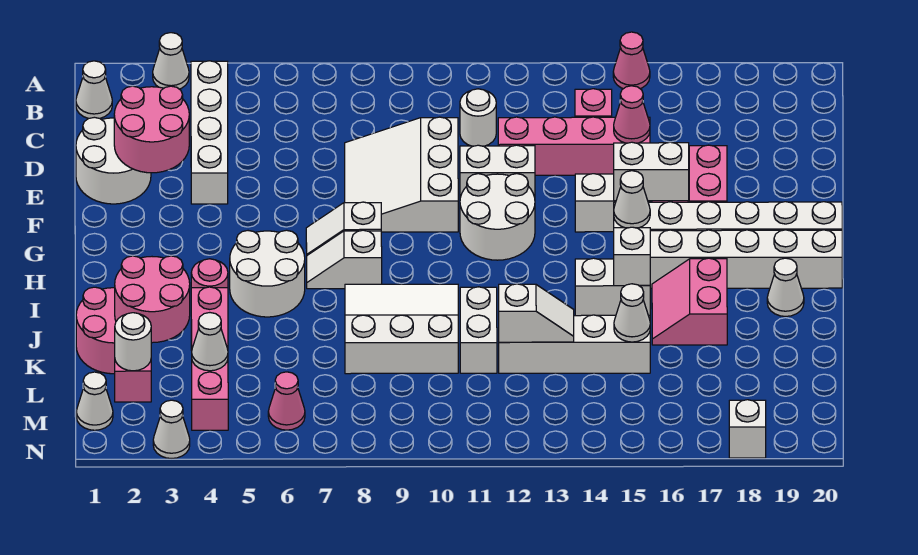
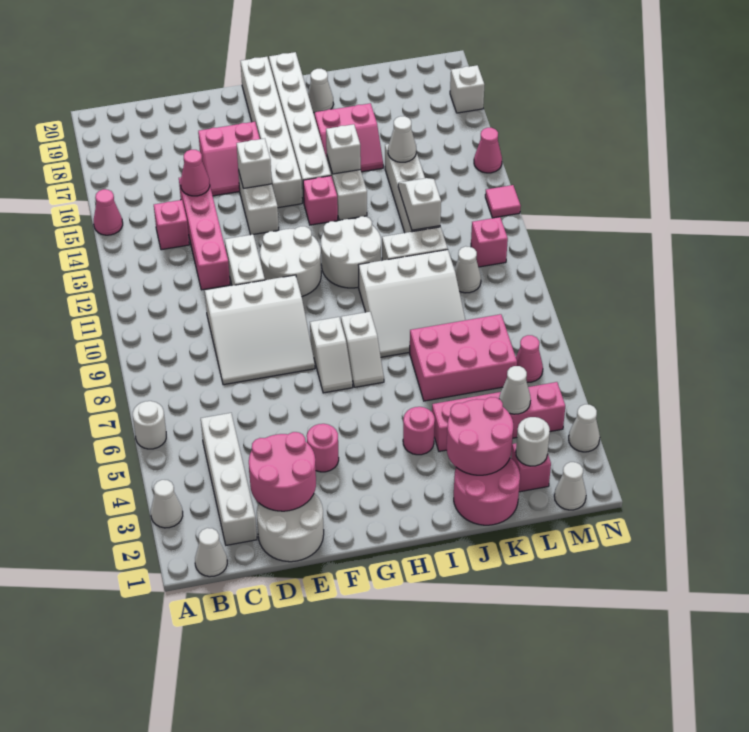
white brick B4:E4 level 1 -> white brick C2:C5 level 1
white round brick C11 level 1 -> white round brick A6 level 1
none -> pink round brick F4 level 1
white brick F15:F16 level 2 -> white brick F15 level 2
white cone G15 level 2 -> white cone L10 level 1
white round brick H5:I6 level 1 -> white round brick H11:I12 level 1
none -> pink brick H14 level 1
white slope I8:K10 level 1 top K -> white slope I8:K10 level 1 top 10
none -> pink brick J6:L7 level 1
none -> pink brick M11 level 1
none -> pink tile N13 level 1
none -> pink cone N15 level 1

